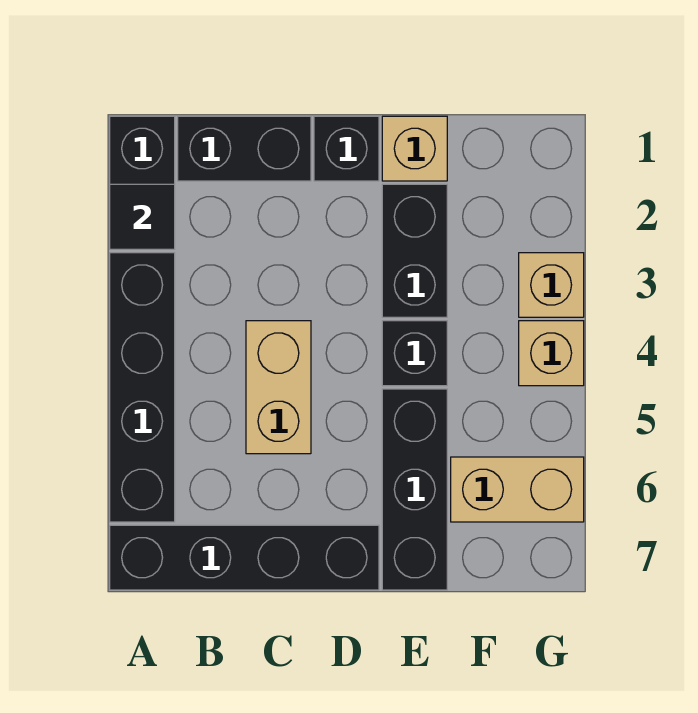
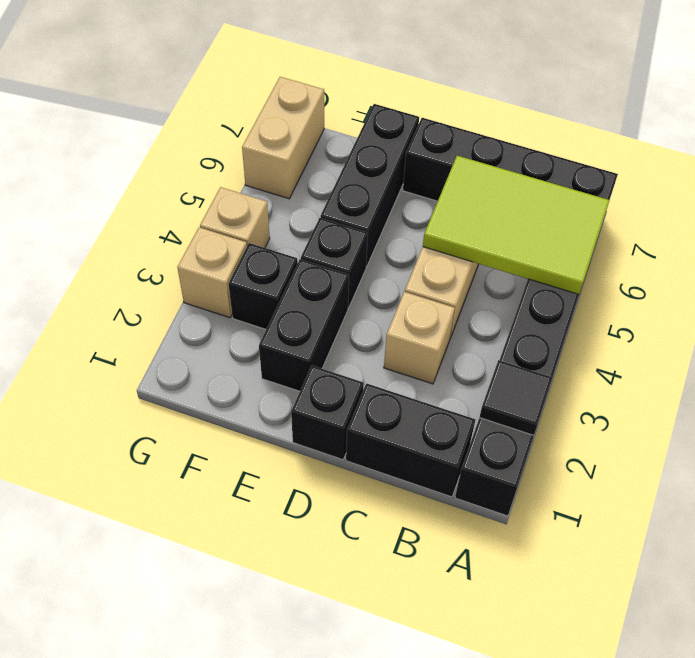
none -> lime tile A5:C6 level 2
tan brick E1 level 1 -> tan brick C3 level 1
none -> black brick F3 level 1
tan brick F6:G6 level 1 -> tan brick G6:G7 level 1

